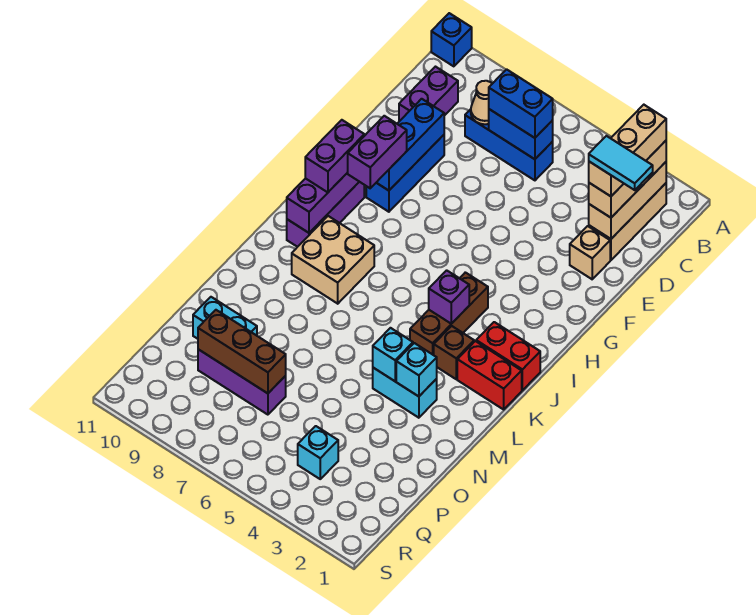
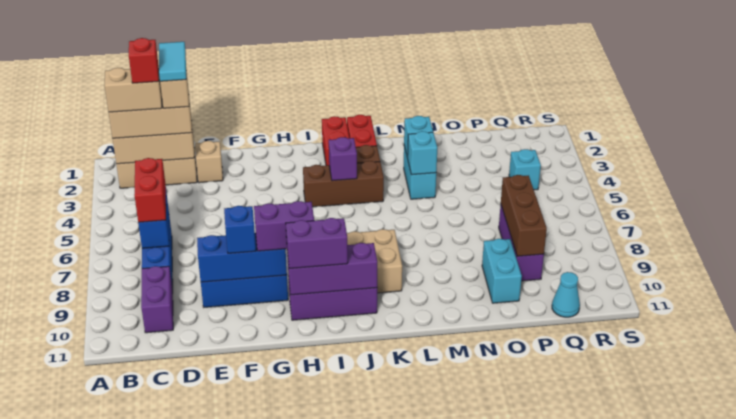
blue brick A11 level 1 -> blue brick F9 level 3
none -> red brick C2 level 5
blue brick C6:C7 level 3 -> red brick C6:C7 level 3
tan cone C8 level 2 -> none
purple brick C10:D10 level 1 -> purple brick C9:C10 level 1
none -> cyan cone Q11 level 1

